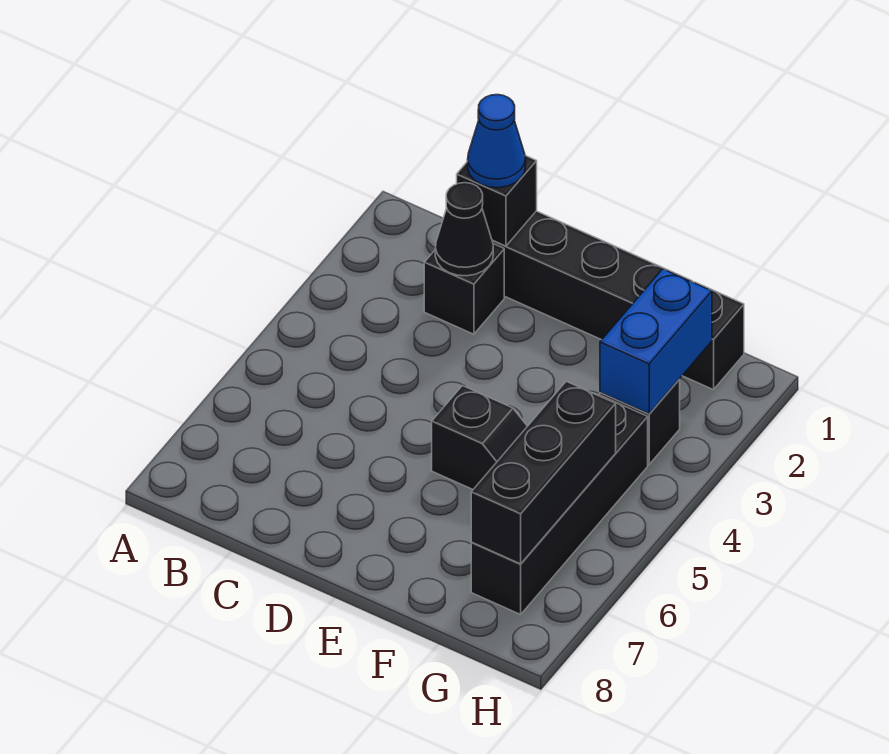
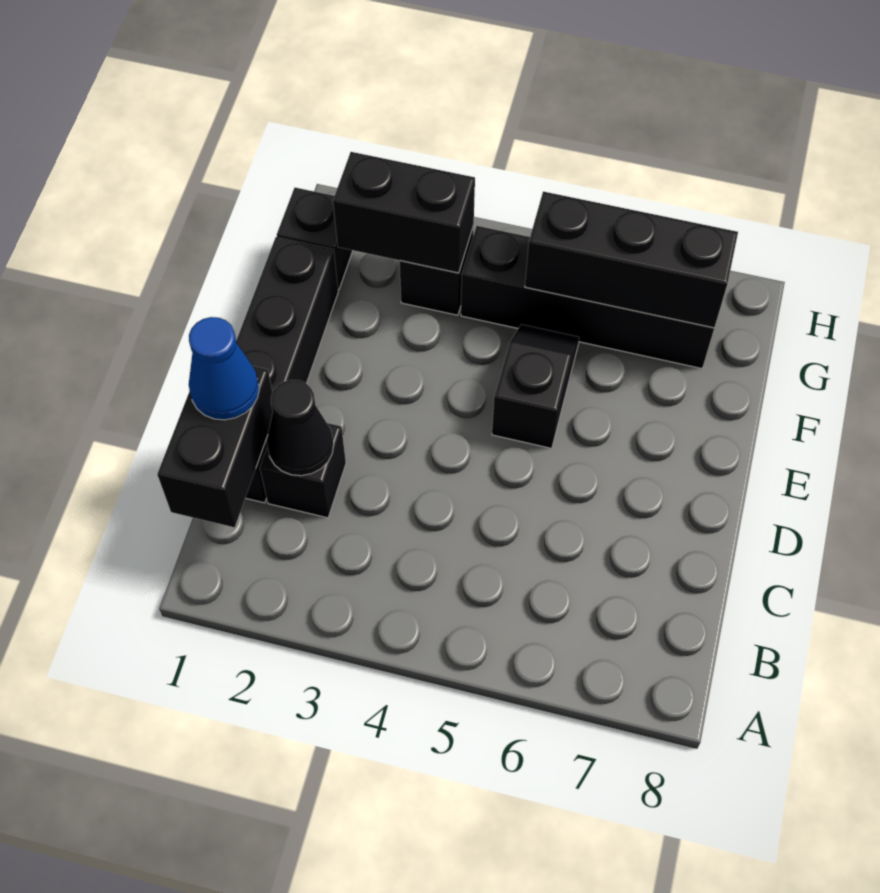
black brick C1 level 2 -> black brick B1:C1 level 2
blue brick G2:G3 level 2 -> black brick G2:G3 level 2

